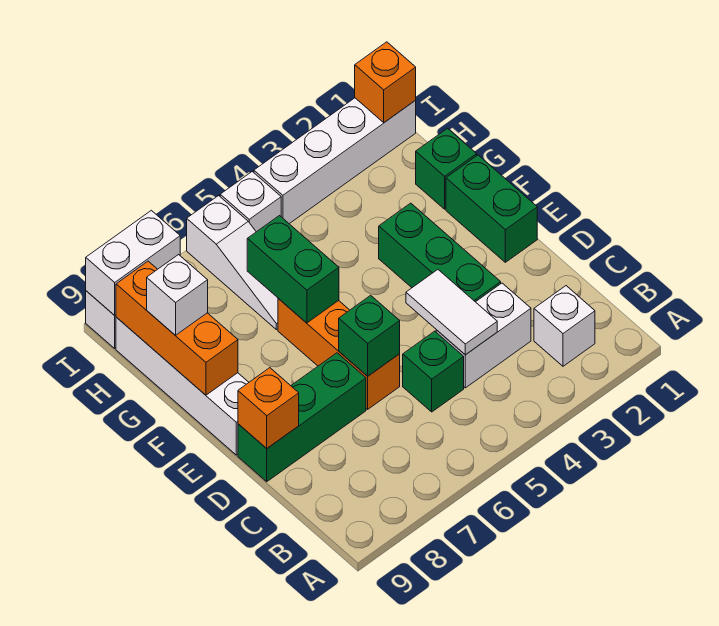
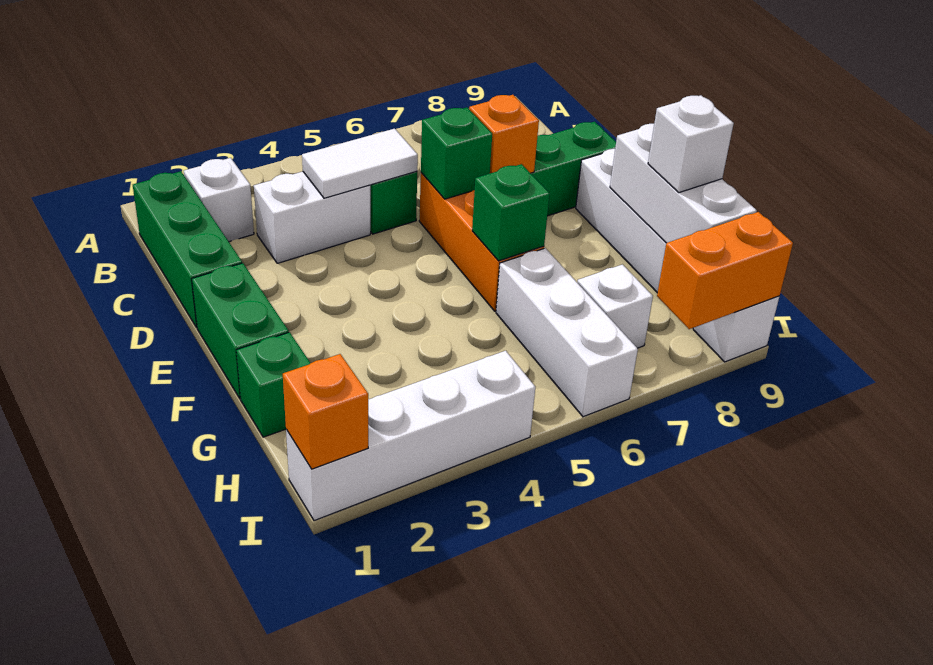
white tile C4:D4 level 2 -> white tile C4:C5 level 2
green brick D3:F3 level 1 -> green brick B1:D1 level 1
orange brick D9 level 2 -> orange brick D7 level 2
green brick F6:G6 level 2 -> green brick F6 level 2
orange brick F9:H9 level 2 -> white brick F9:H9 level 2
white slope G6:I6 level 1 top I -> white brick G6:I6 level 1
white brick I5 level 1 -> white brick H7 level 1
white brick I8:I9 level 2 -> orange brick I8:I9 level 2

